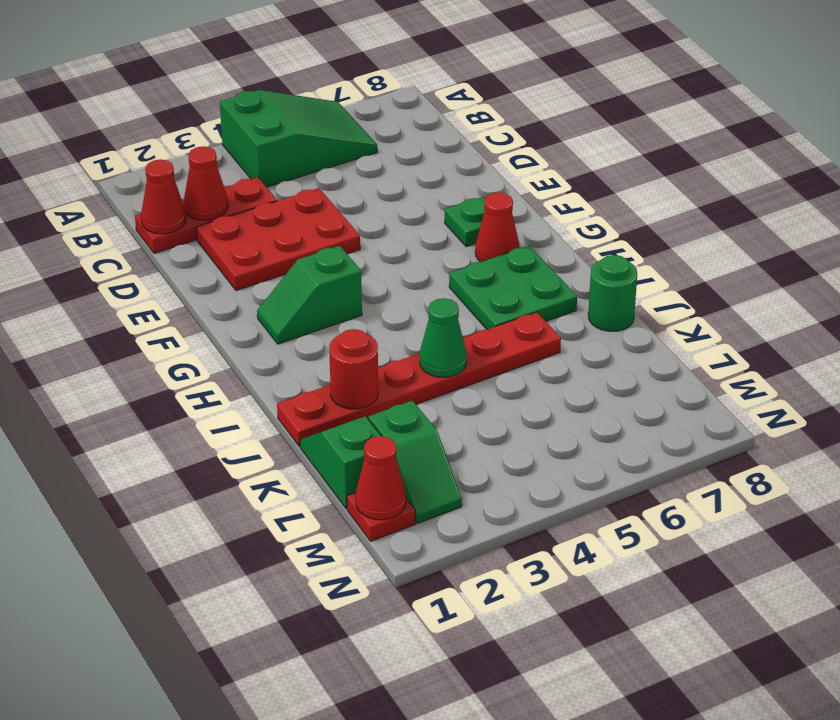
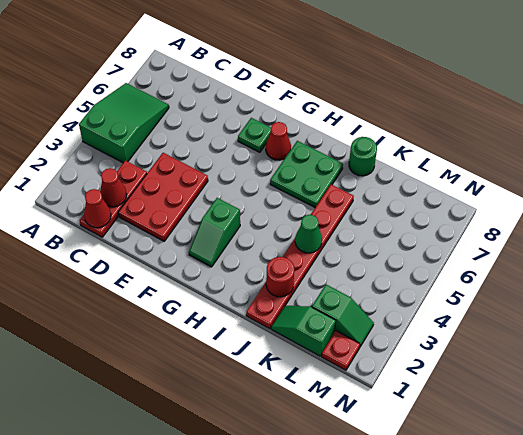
red cone M1 level 2 -> none

